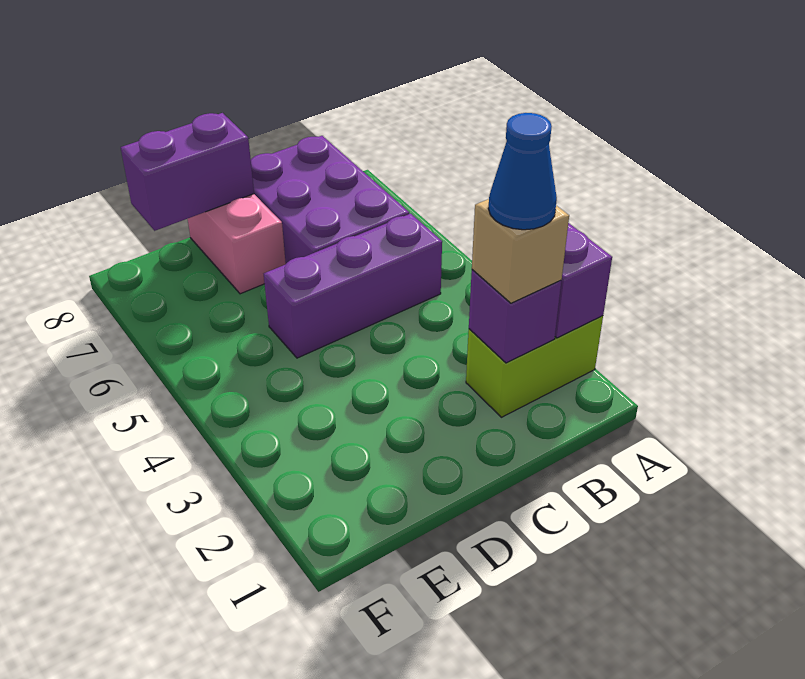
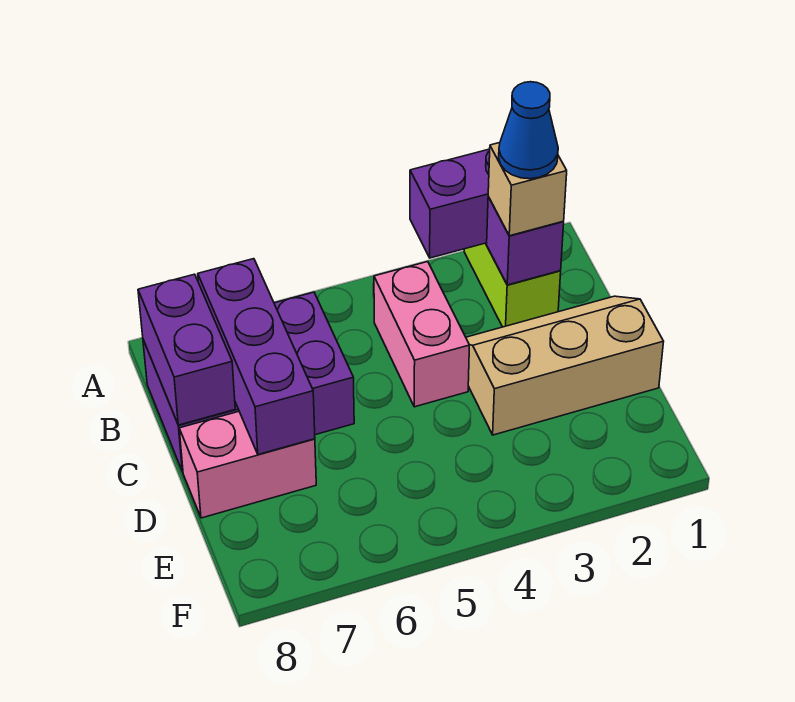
none -> pink brick B4:C4 level 1
purple brick B5:D5 level 1 -> purple brick B7:D7 level 2
none -> tan slope C1:D3 level 1 top D
purple brick D8:E8 level 2 -> purple brick B8:C8 level 2

